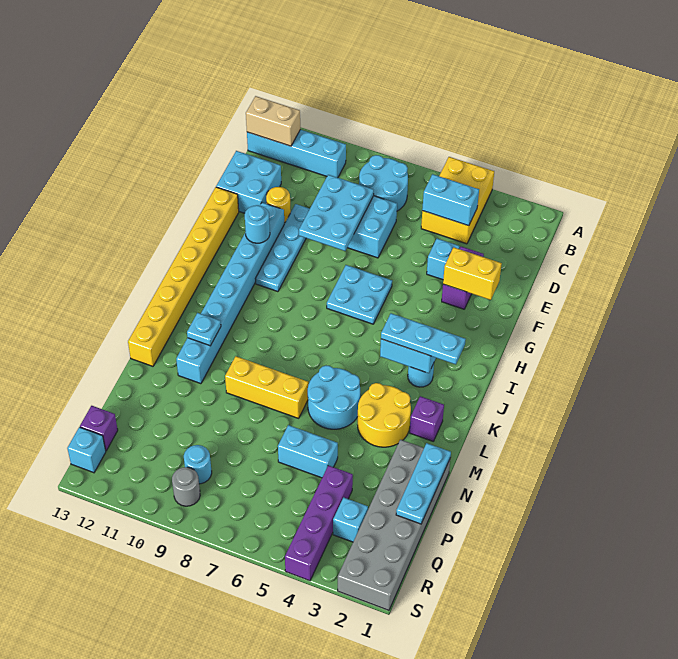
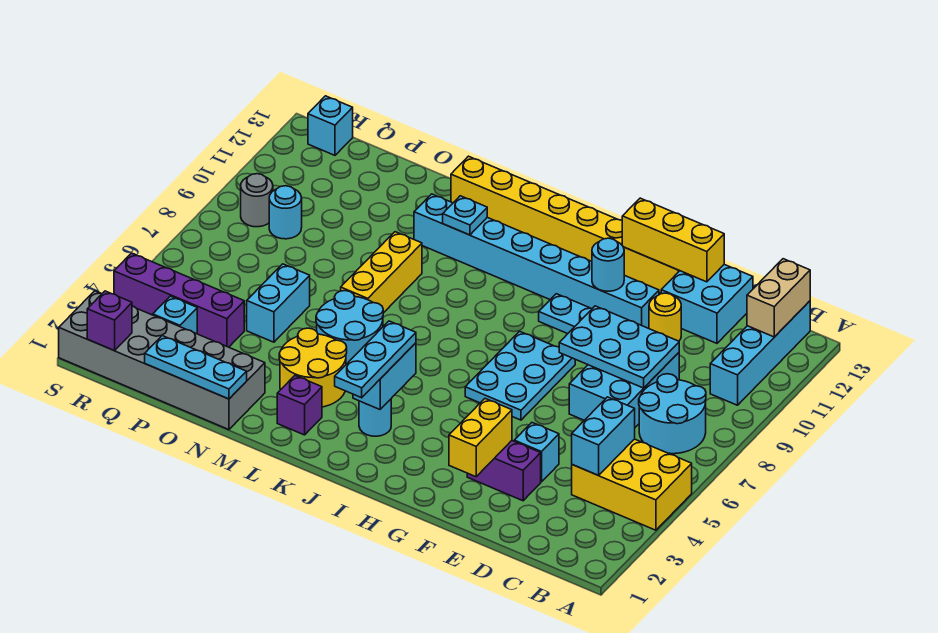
none -> yellow brick E13:G13 level 2
cyan plate G6:H7 level 1 -> cyan plate G6:H8 level 1
purple brick Q13 level 1 -> purple brick R1 level 2

